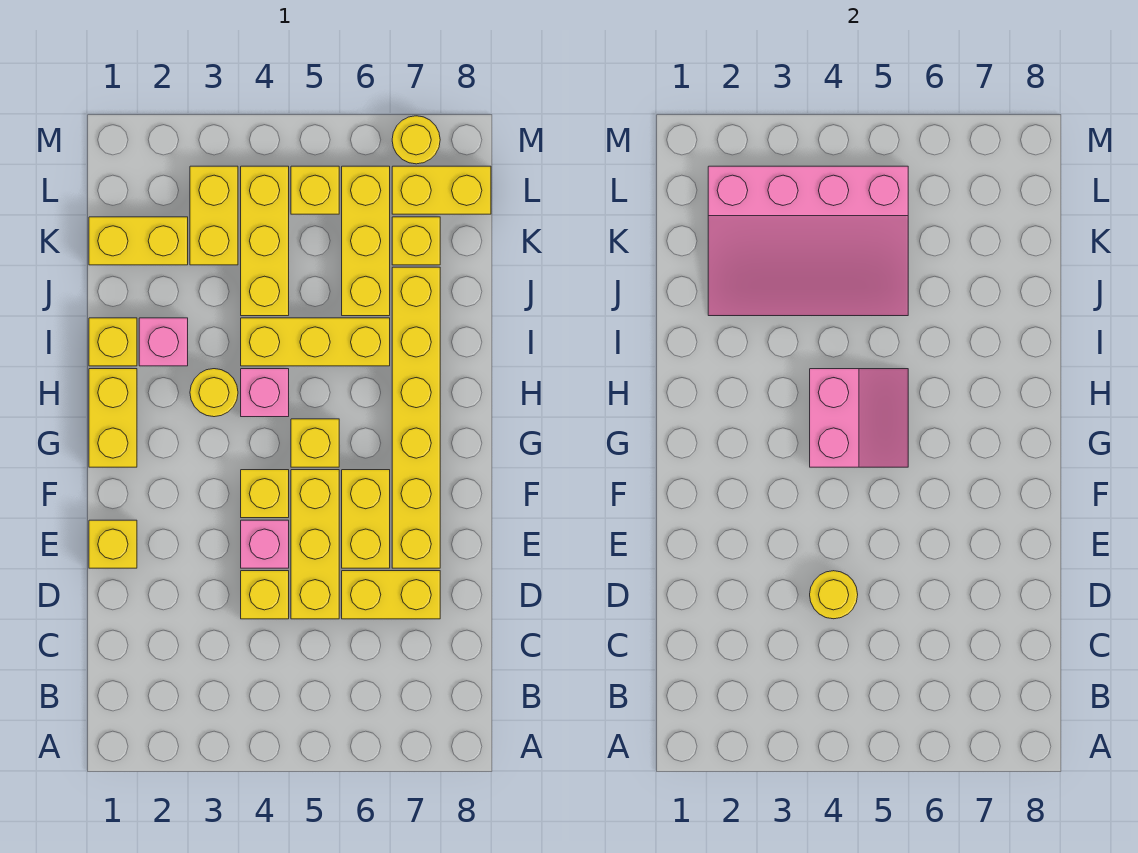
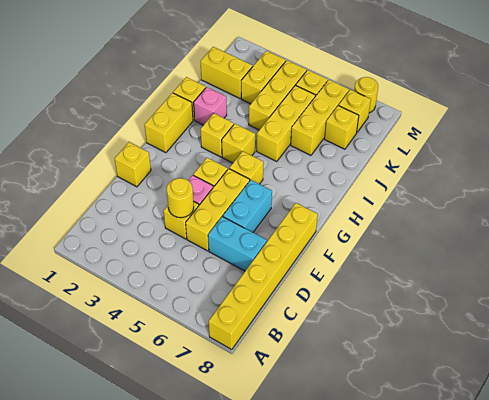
yellow brick D6:D7 level 1 -> cyan brick D6:D7 level 1
yellow brick E6:F6 level 1 -> cyan brick E6:F6 level 1
yellow brick E7:J7 level 1 -> yellow brick A8:F8 level 1
pink slope G4:H5 level 2 top 4 -> none
yellow round brick H3 level 1 -> yellow brick H3 level 1
pink brick H4 level 1 -> yellow brick H4 level 1
yellow brick I4:I6 level 1 -> yellow brick I5:K5 level 1
pink slope J2:L5 level 2 top L -> none
yellow brick L7:L8 level 1 -> yellow brick L7 level 1

